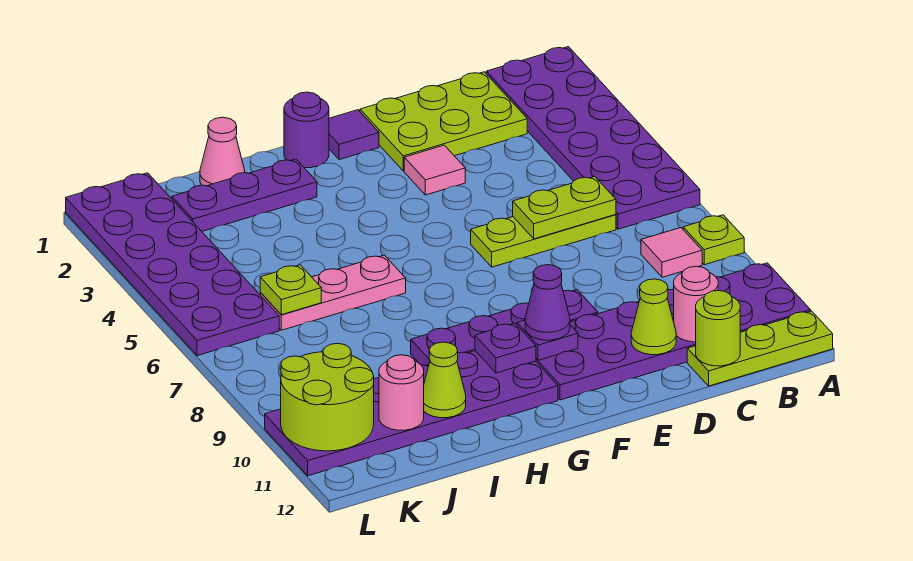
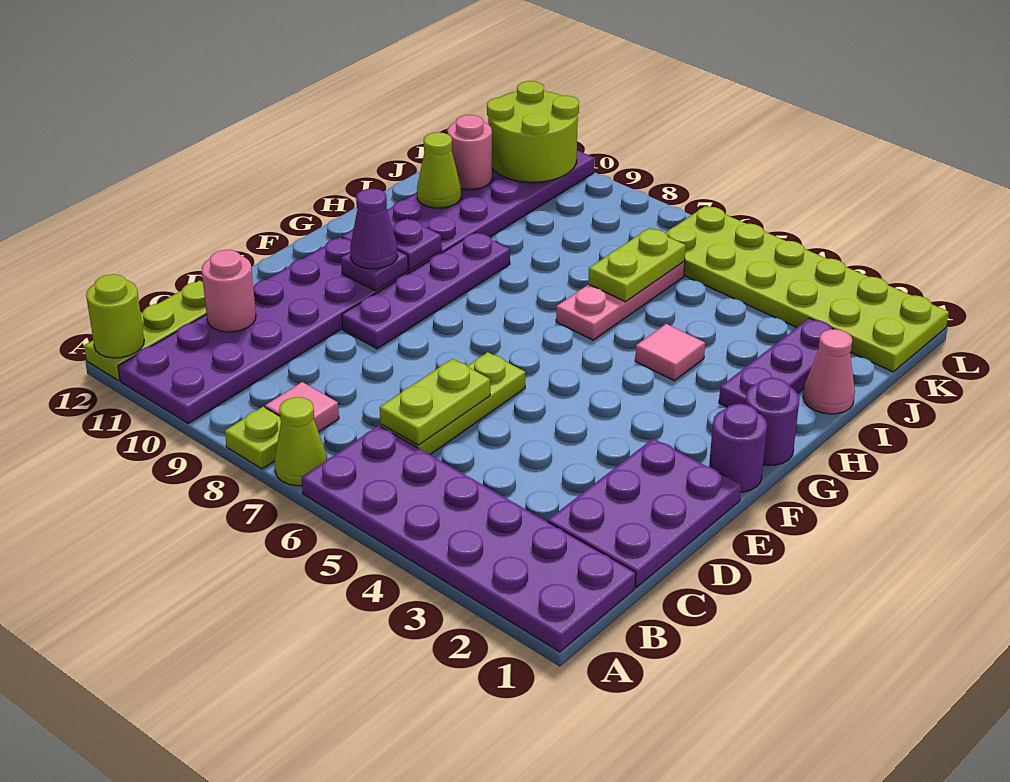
lime plate C1:E2 level 1 -> purple plate C1:E2 level 1
lime round brick C12 level 2 -> lime round brick A12 level 2
lime cone D11 level 2 -> lime cone A7 level 1
pink tile E3 level 1 -> pink tile H4 level 1
purple tile F1 level 1 -> purple round brick F1 level 1
lime plate J6 level 2 -> lime plate I6:J6 level 2
purple plate K1:L6 level 1 -> lime plate K1:L6 level 1

